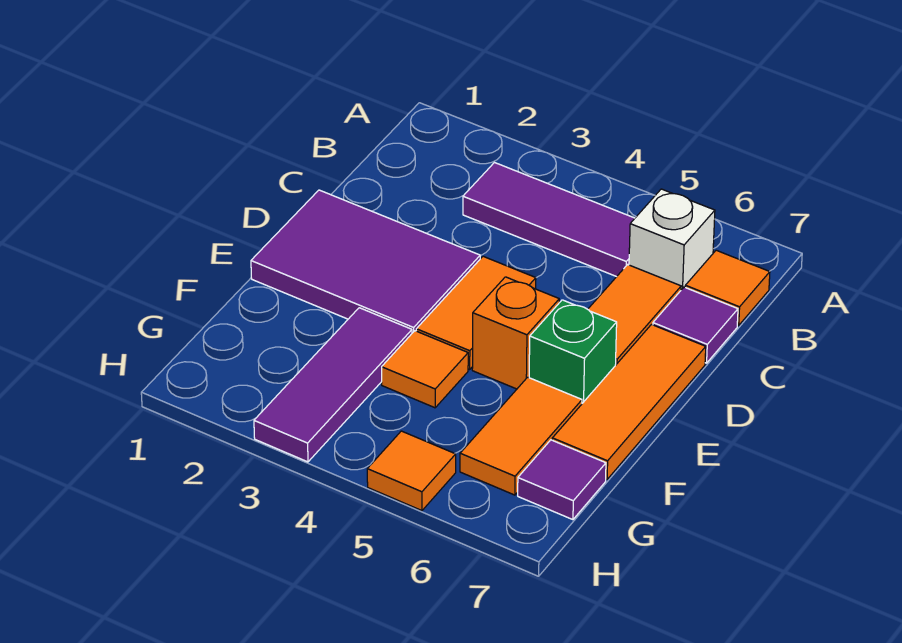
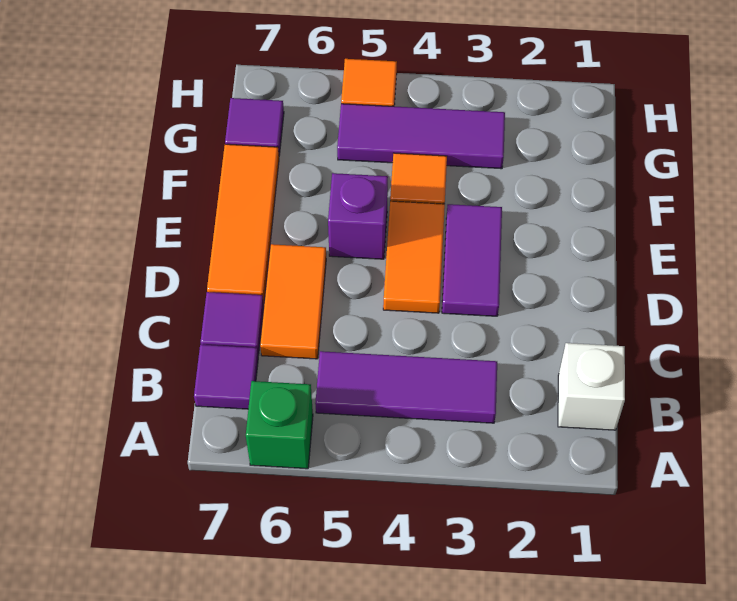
white brick B6 level 1 -> white brick B1 level 1
orange tile B7 level 1 -> purple tile B7 level 1
purple tile D1:E3 level 1 -> purple tile D3:E3 level 1
orange brick E5 level 1 -> purple brick E5 level 1
green brick E6 level 1 -> green brick A6 level 1
purple tile F3:H3 level 1 -> purple tile G3:G5 level 1
orange tile F6:G6 level 1 -> none

